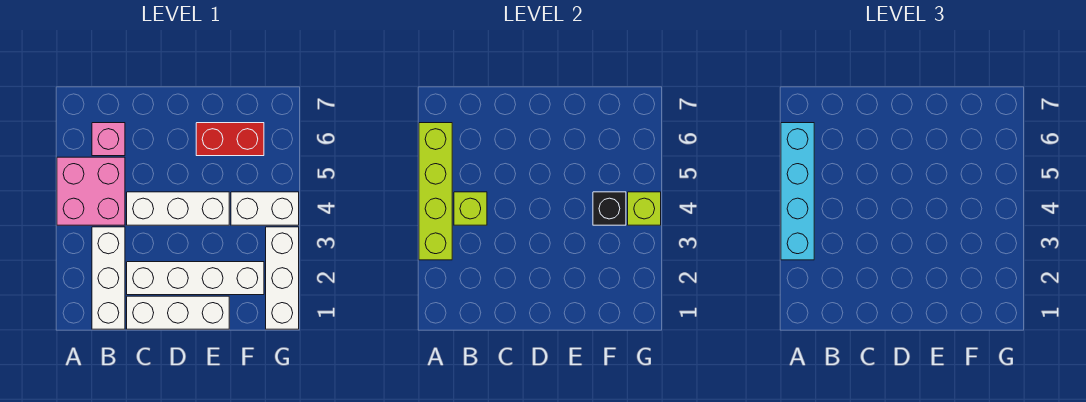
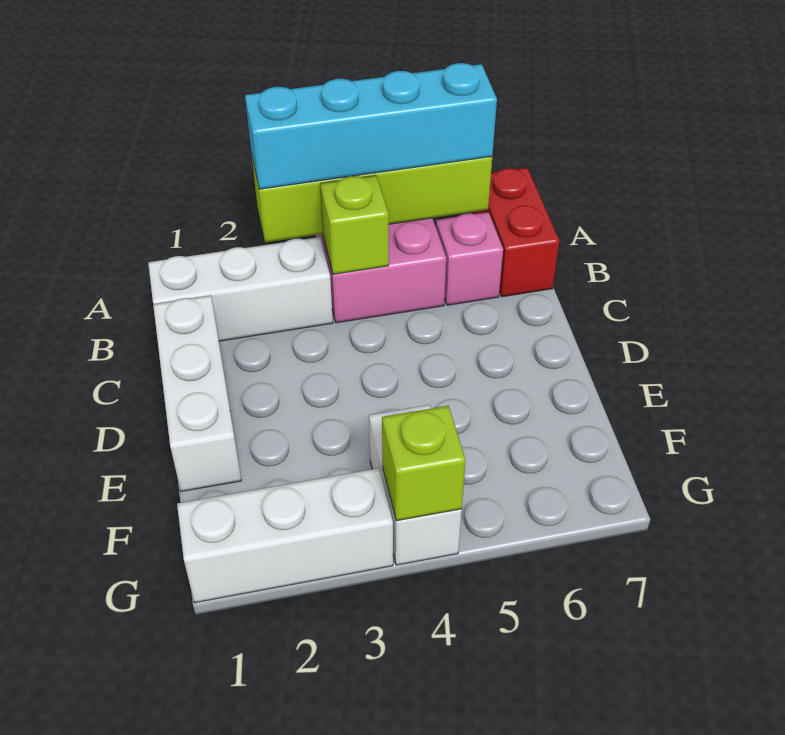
white brick C2:F2 level 1 -> none
white brick C4:E4 level 1 -> none
red brick E6:F6 level 1 -> red brick A7:B7 level 1
black brick F4 level 2 -> none

